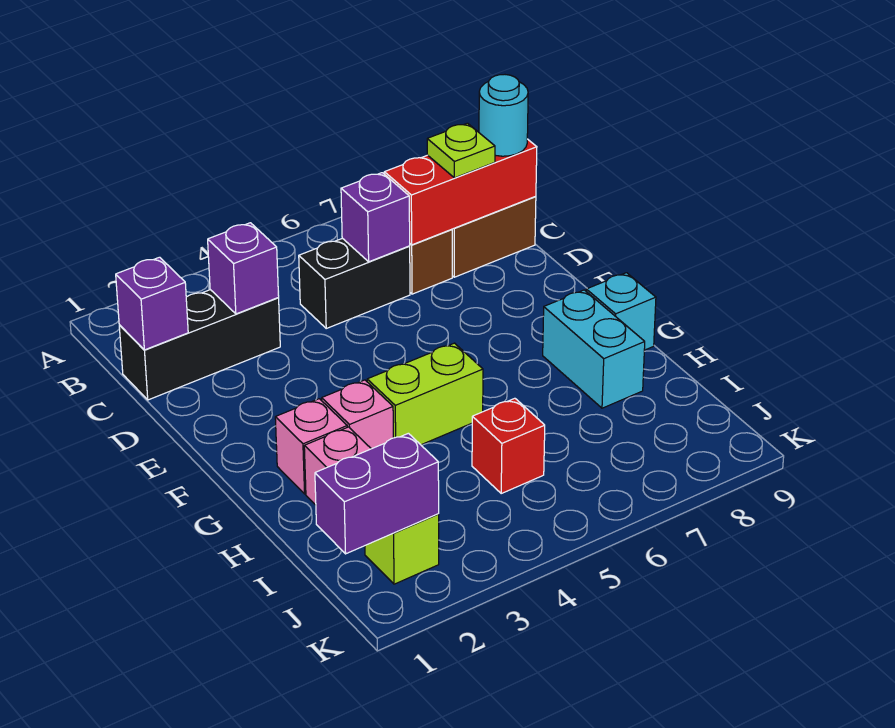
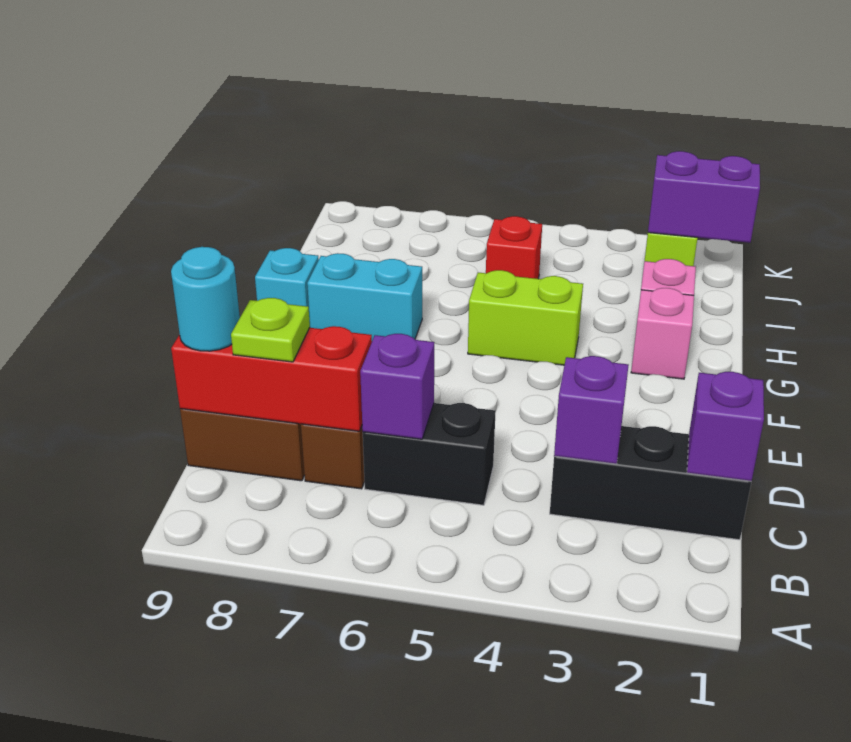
pink brick G3 level 1 -> none
cyan brick G8:H8 level 1 -> cyan brick G7:G8 level 1

